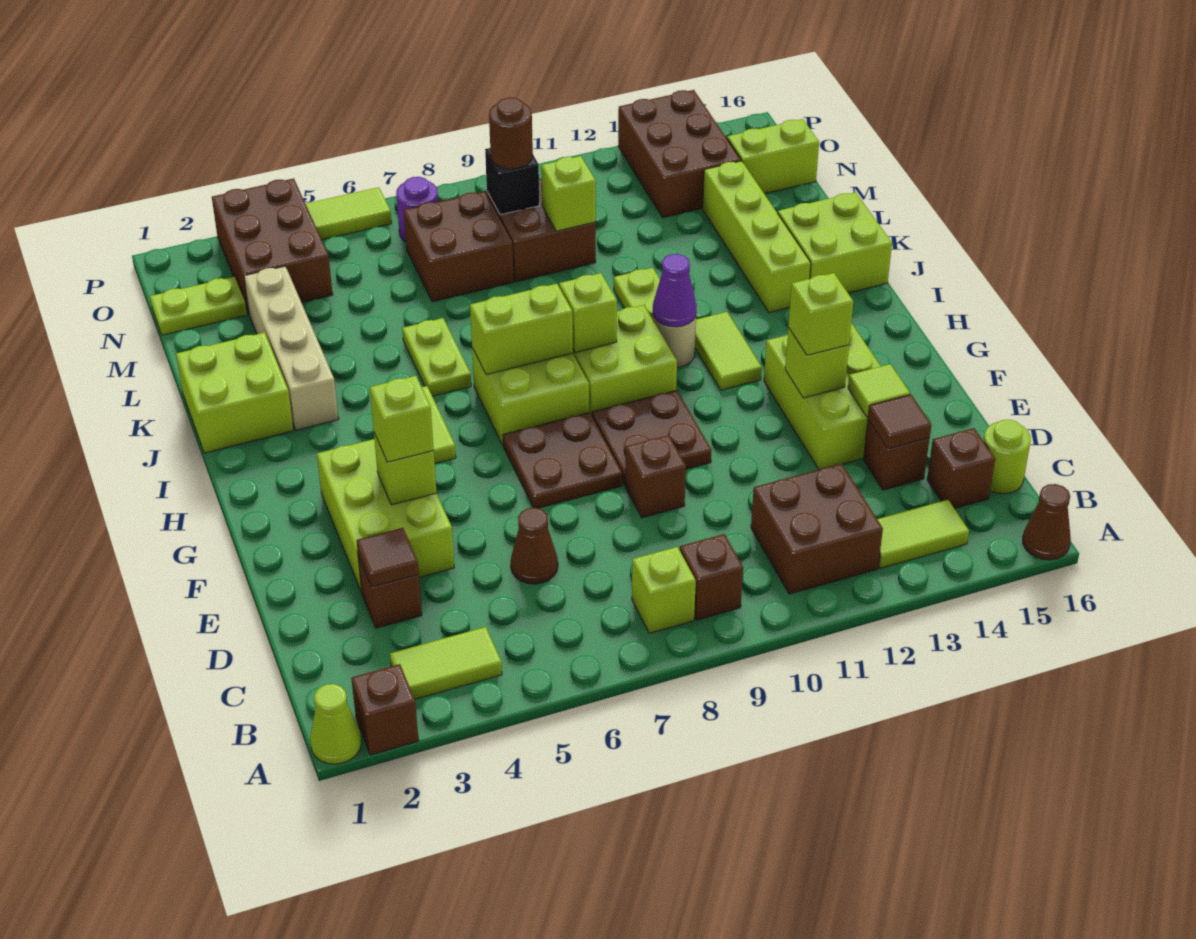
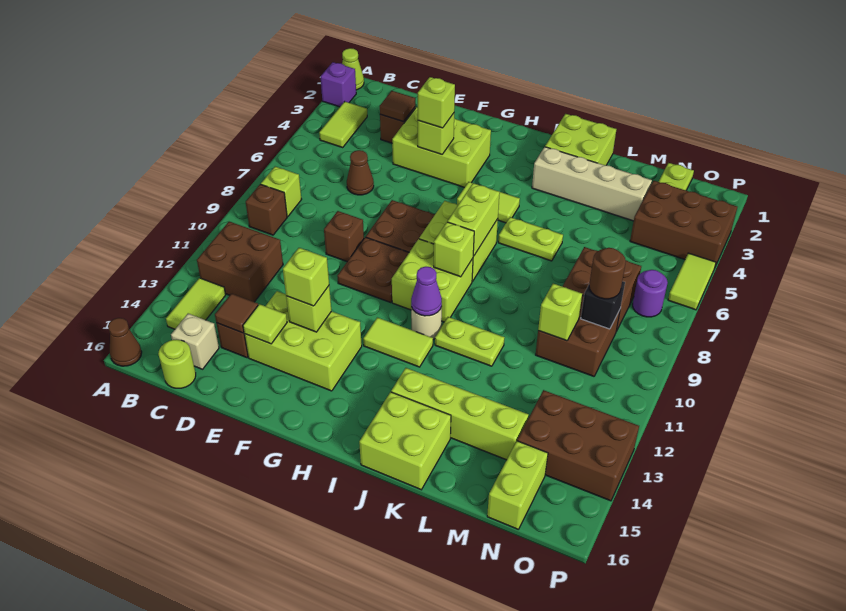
brown brick A2 level 1 -> purple brick A2 level 1
brown brick C15 level 1 -> tan brick C15 level 1

